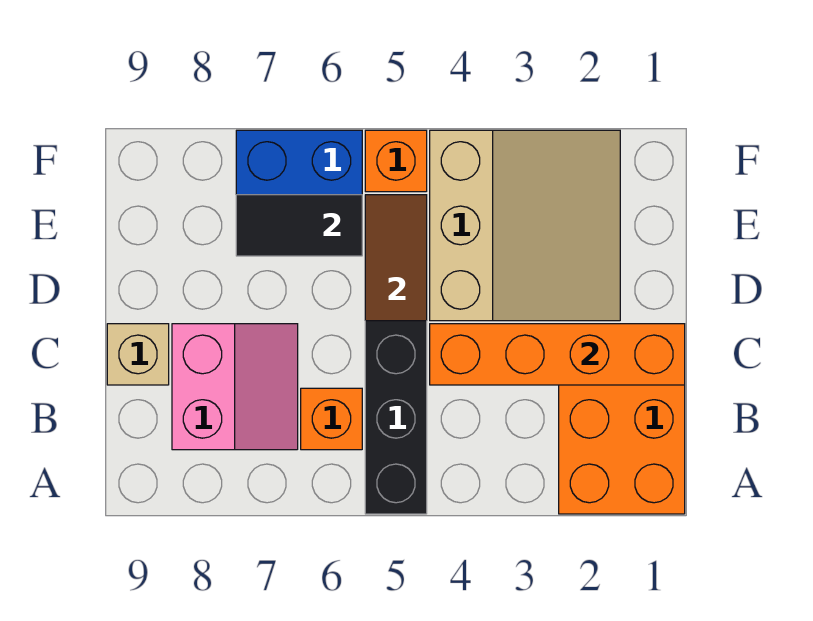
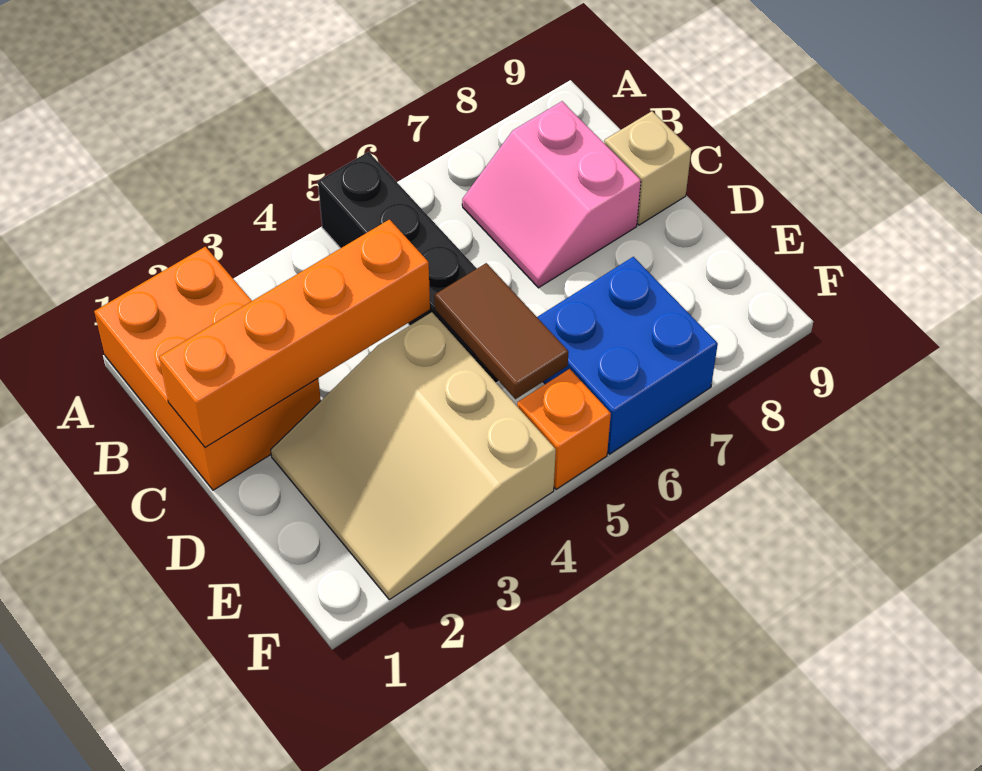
orange brick B6 level 1 -> none
black tile E6:E7 level 2 -> none

